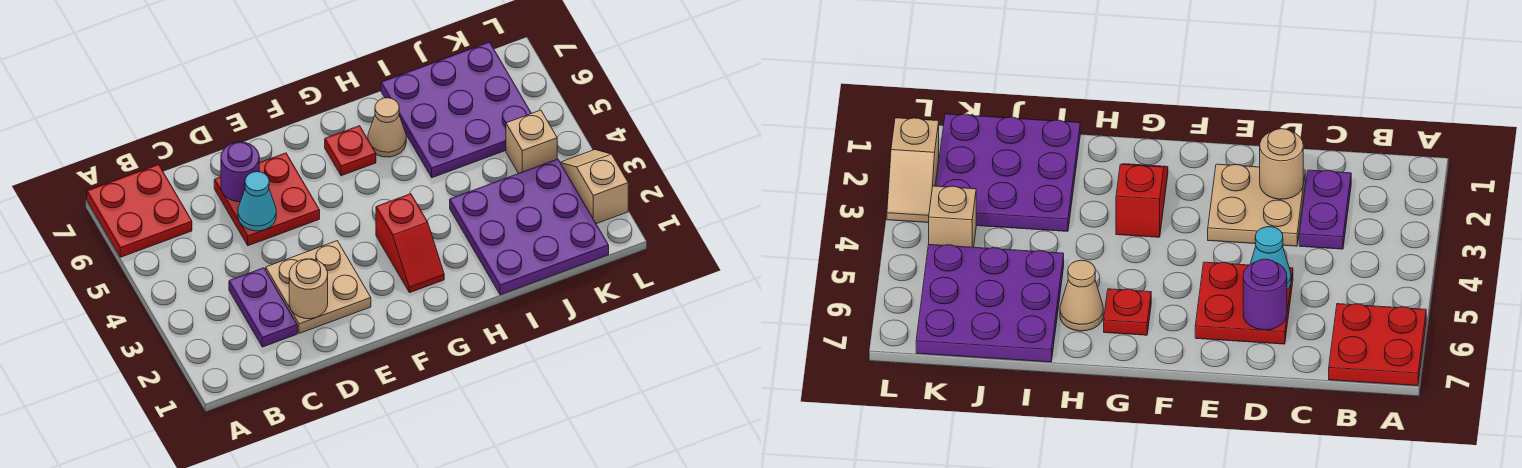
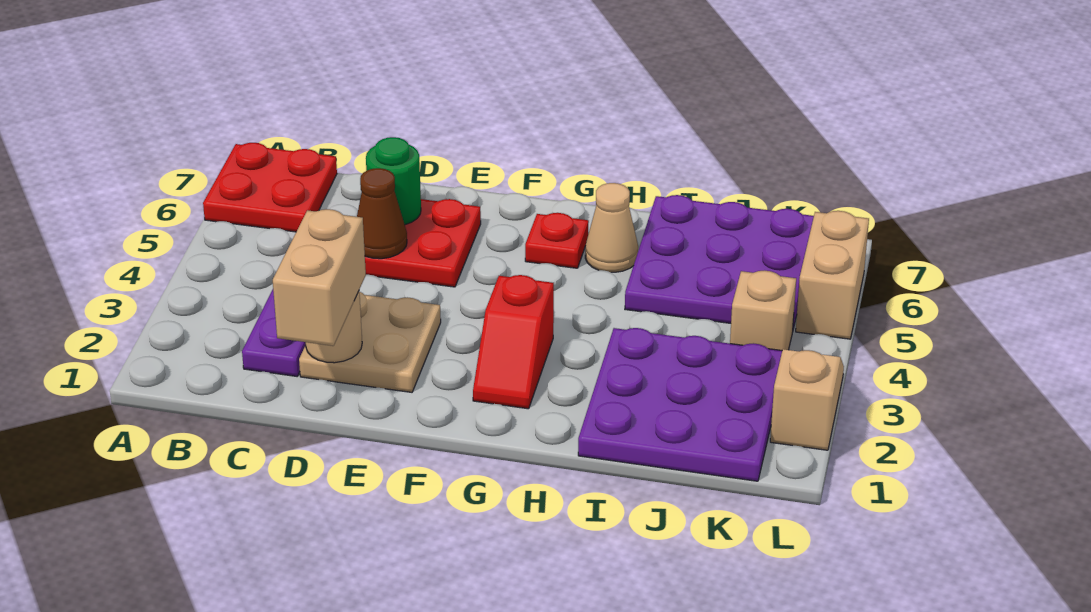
none -> tan brick D1:D2 level 3
cyan cone D5 level 2 -> brown cone D5 level 2
purple round brick D6 level 2 -> green round brick D6 level 2
none -> tan brick L5:L6 level 1

